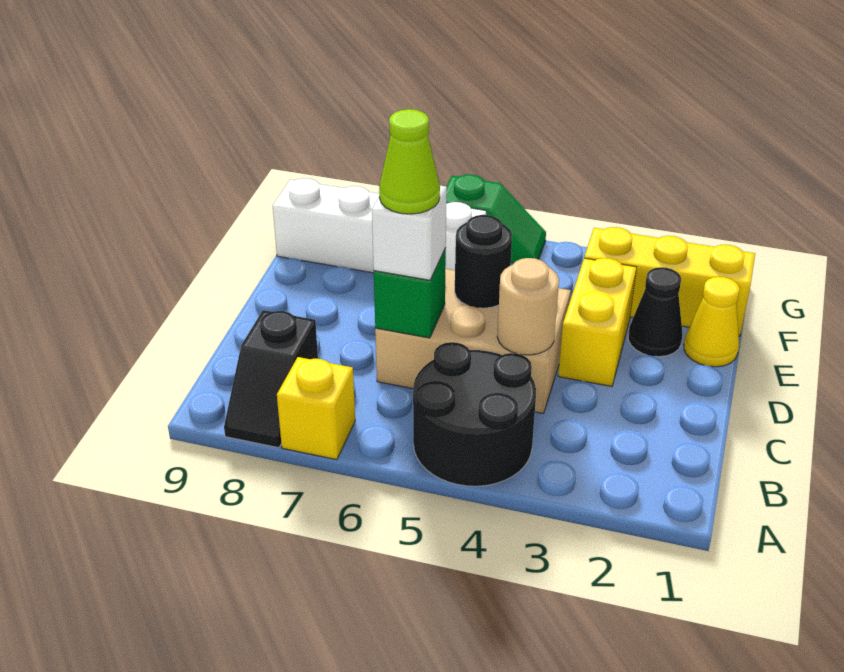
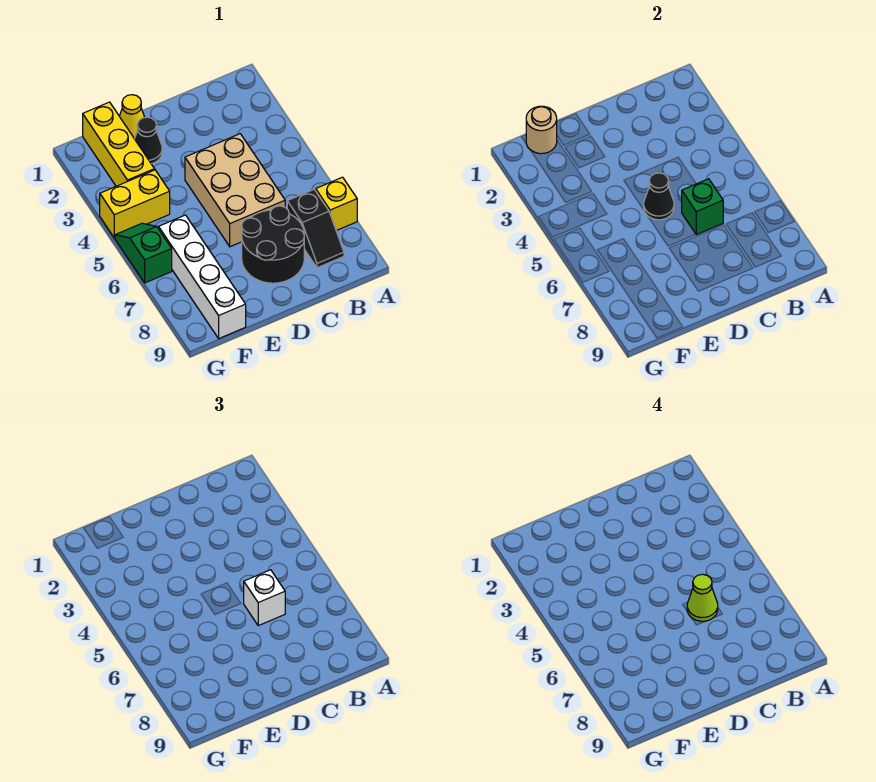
black round brick A4:B5 level 1 -> black round brick C7:D8 level 1
black slope A8:B8 level 1 top B -> black slope B7:B8 level 1 top 7
tan round brick C4 level 2 -> tan round brick F1 level 2
yellow brick D3:E3 level 1 -> yellow brick F4:G4 level 1
black round brick D5 level 2 -> black cone D5 level 2

